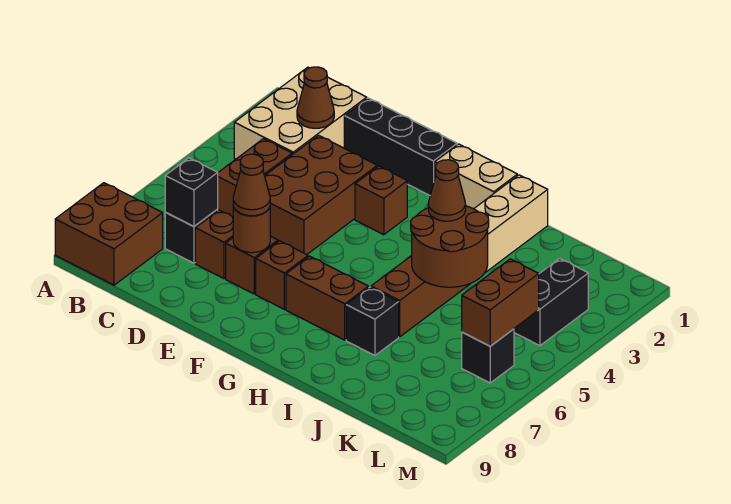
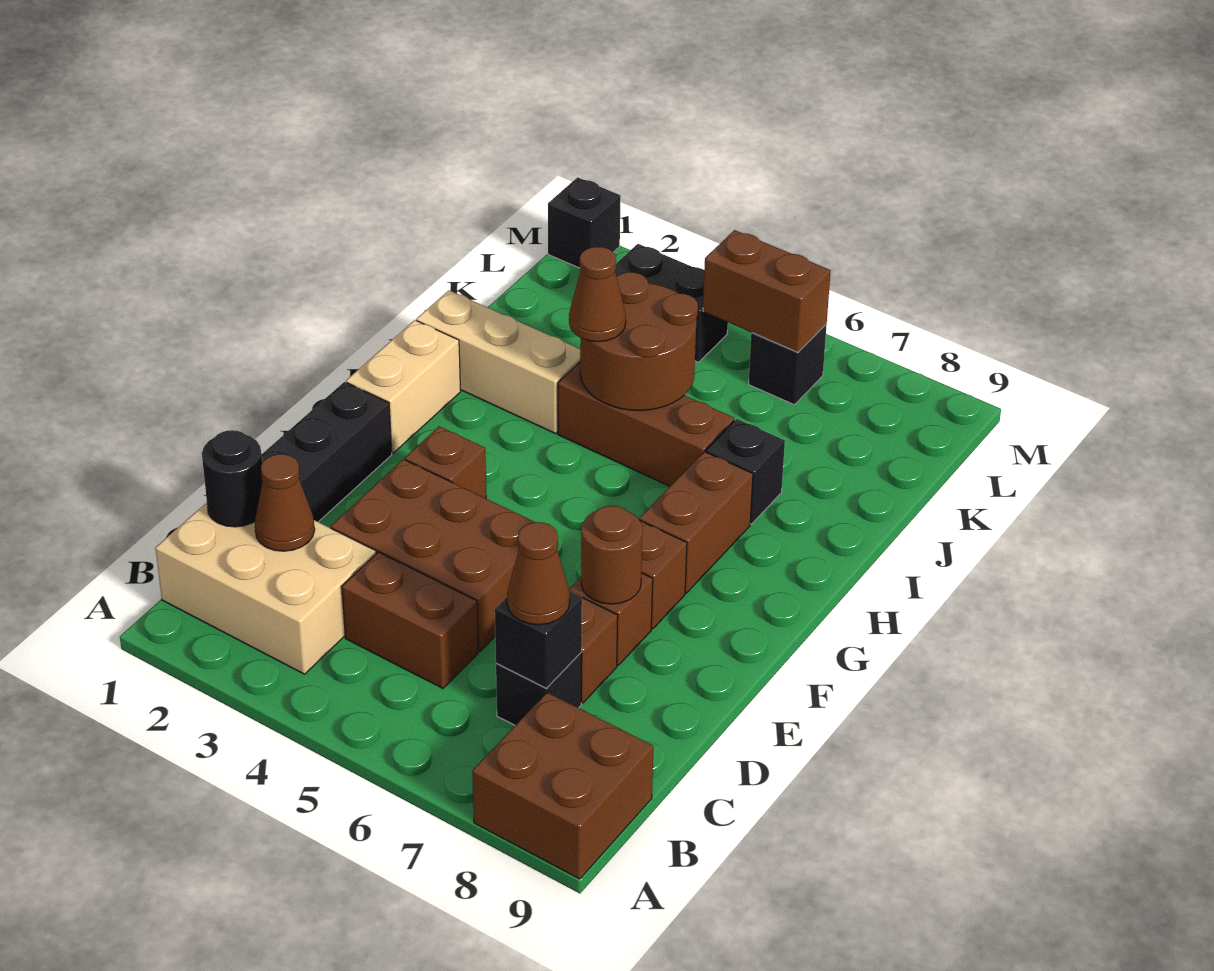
none -> black round brick C1 level 2
brown cone E7 level 3 -> brown cone C7 level 3
none -> black brick M1 level 1

